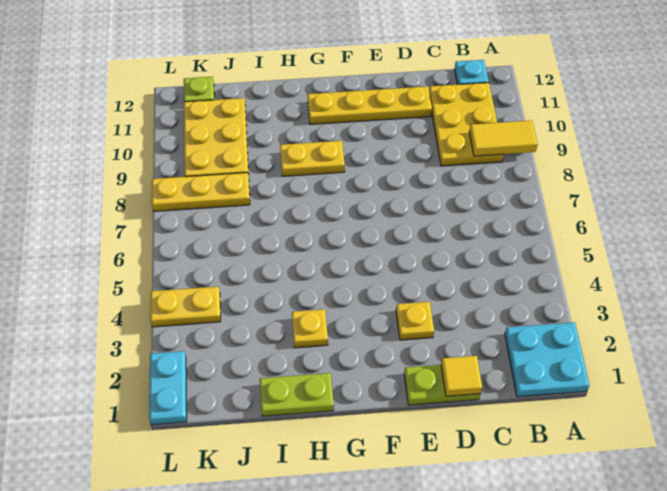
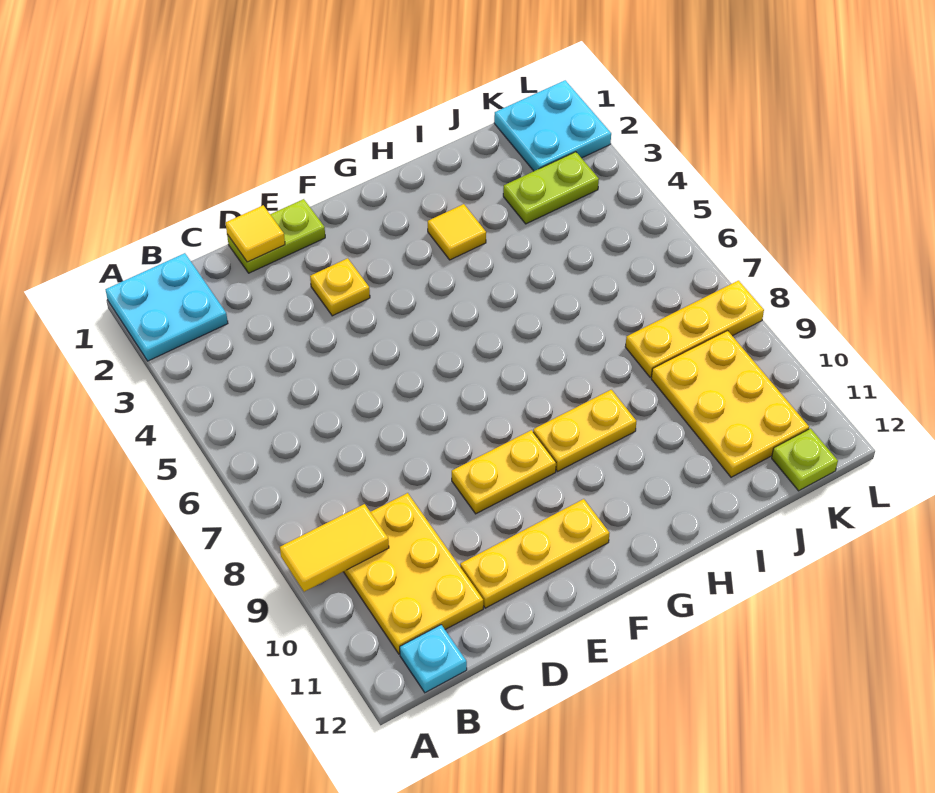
yellow plate D11:G11 level 1 -> yellow plate D11:F11 level 1
lime plate H1:I1 level 1 -> lime plate J3:K3 level 1
yellow plate H3 level 1 -> yellow tile H3 level 1
yellow plate K4:L4 level 1 -> yellow plate E9:F9 level 1
cyan plate L1:L2 level 1 -> cyan plate K1:L2 level 1

